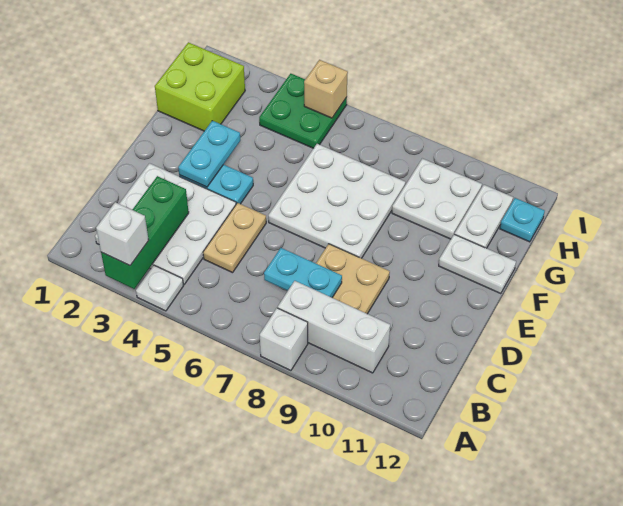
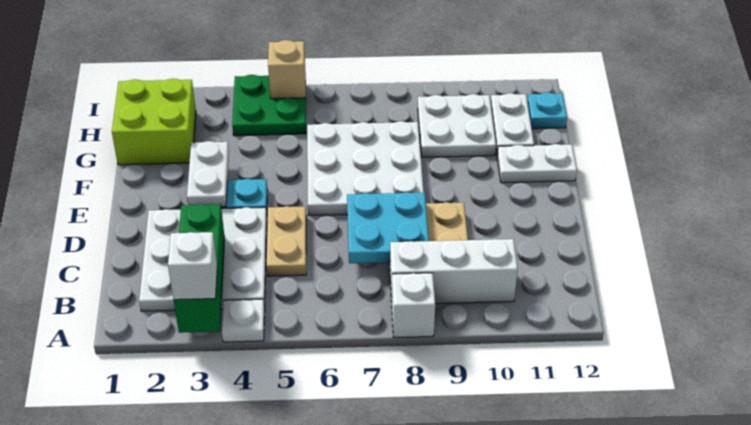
cyan plate C7:C8 level 2 -> cyan plate C7:D8 level 2
cyan plate E3:F3 level 2 -> white plate E3:F3 level 2

